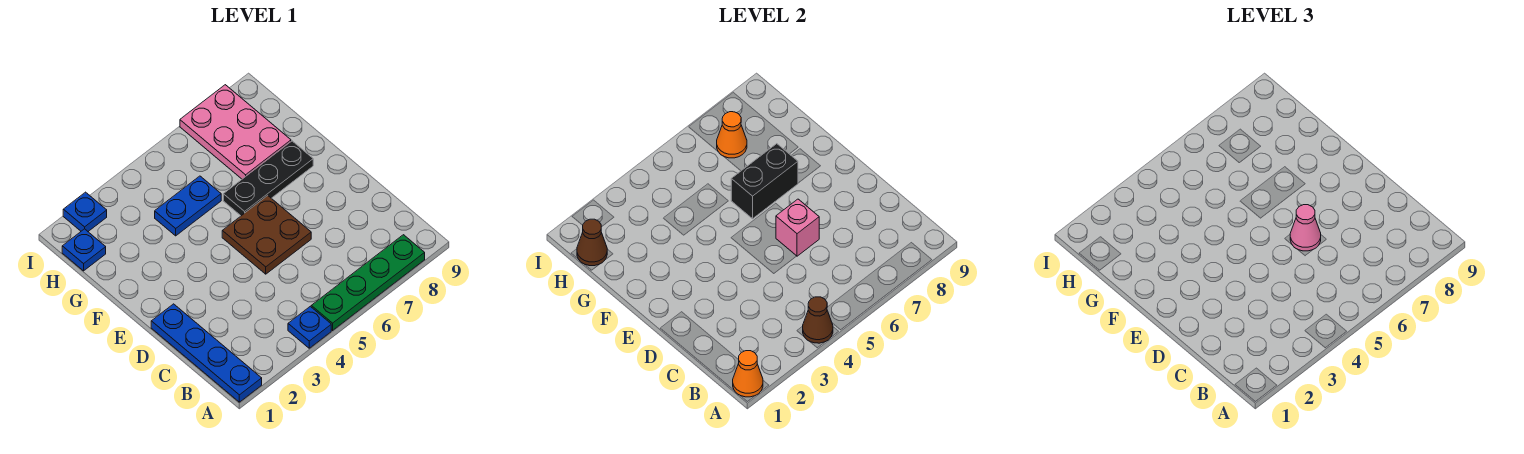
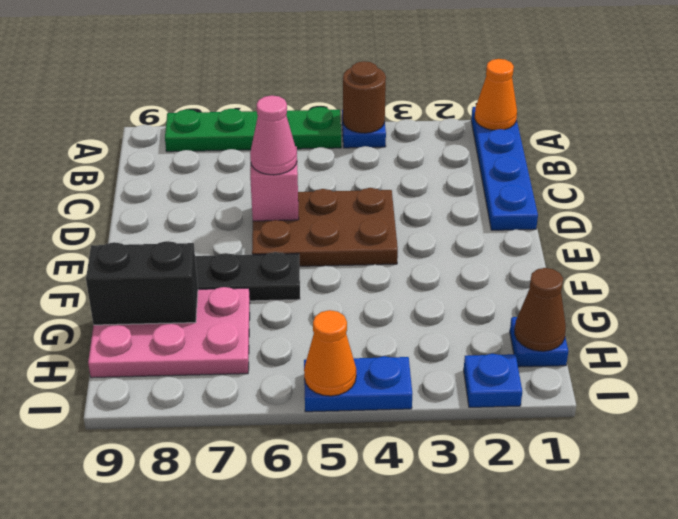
brown cone A4 level 2 -> brown round brick A4 level 2
brown plate D5:E6 level 1 -> brown plate D4:E6 level 1
black brick F6:F7 level 2 -> black brick G8:G9 level 2
blue plate G4:G5 level 1 -> blue plate I4:I5 level 1
pink plate G7:I8 level 1 -> pink plate G7:H9 level 1
orange cone H7 level 2 -> orange cone I5 level 2

